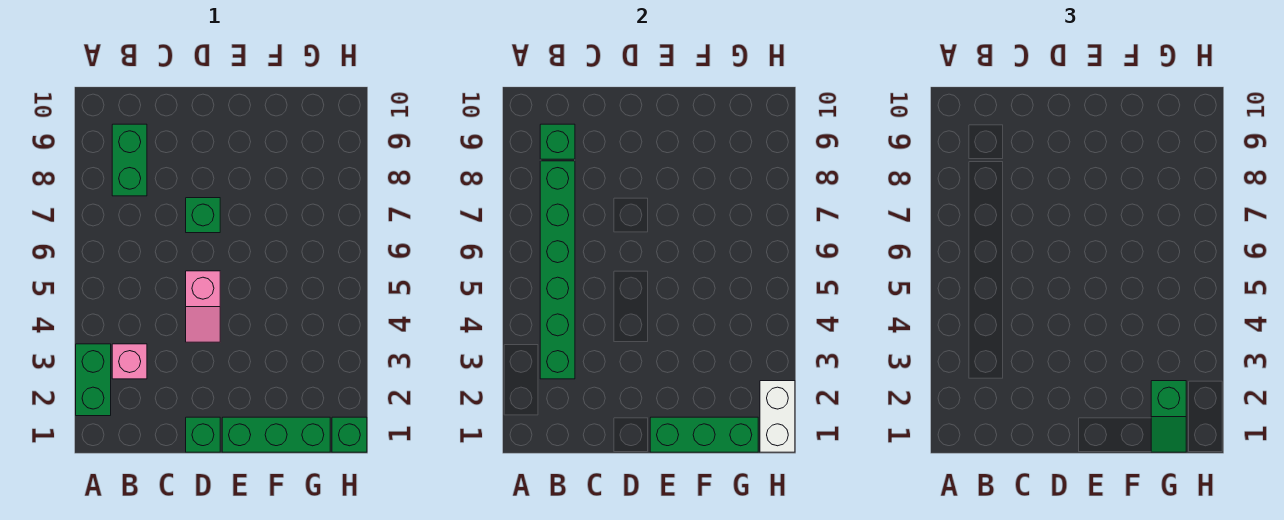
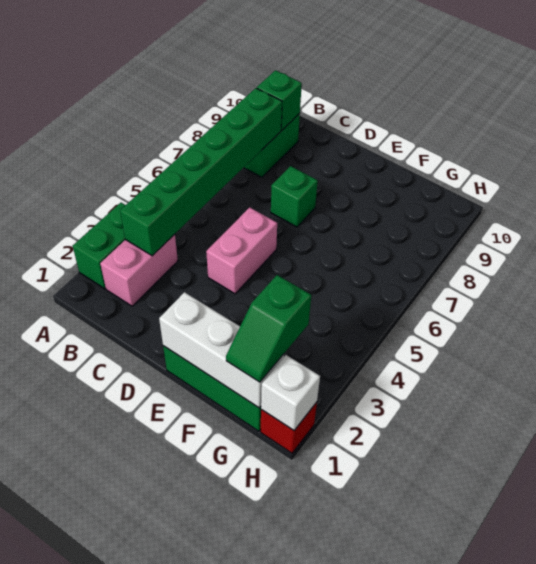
pink brick B3 level 1 -> pink brick B2:B3 level 1
green brick D1 level 1 -> none
pink slope D4:D5 level 1 top 5 -> pink brick D4:D5 level 1
green brick E1:G1 level 2 -> white brick E1:G1 level 2
green brick H1 level 1 -> red brick H1 level 1
white brick H1:H2 level 2 -> white brick H1 level 2

